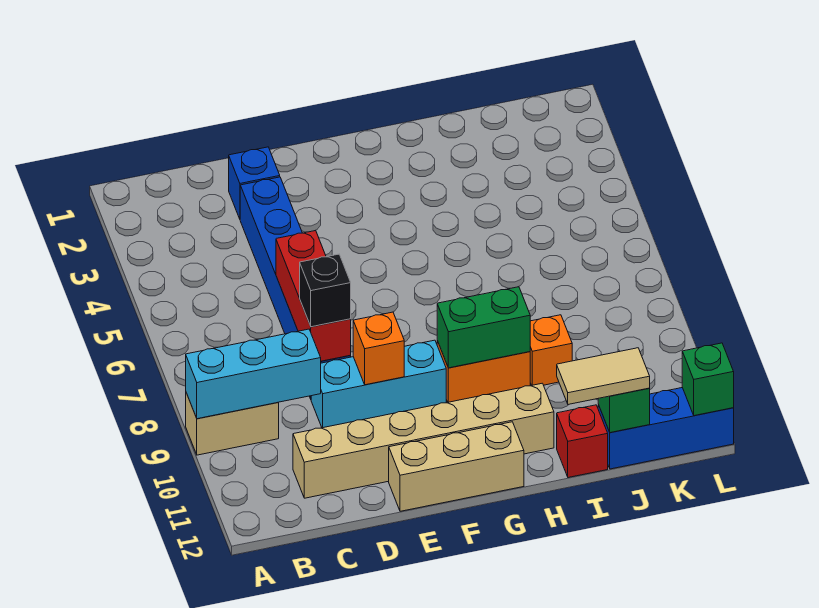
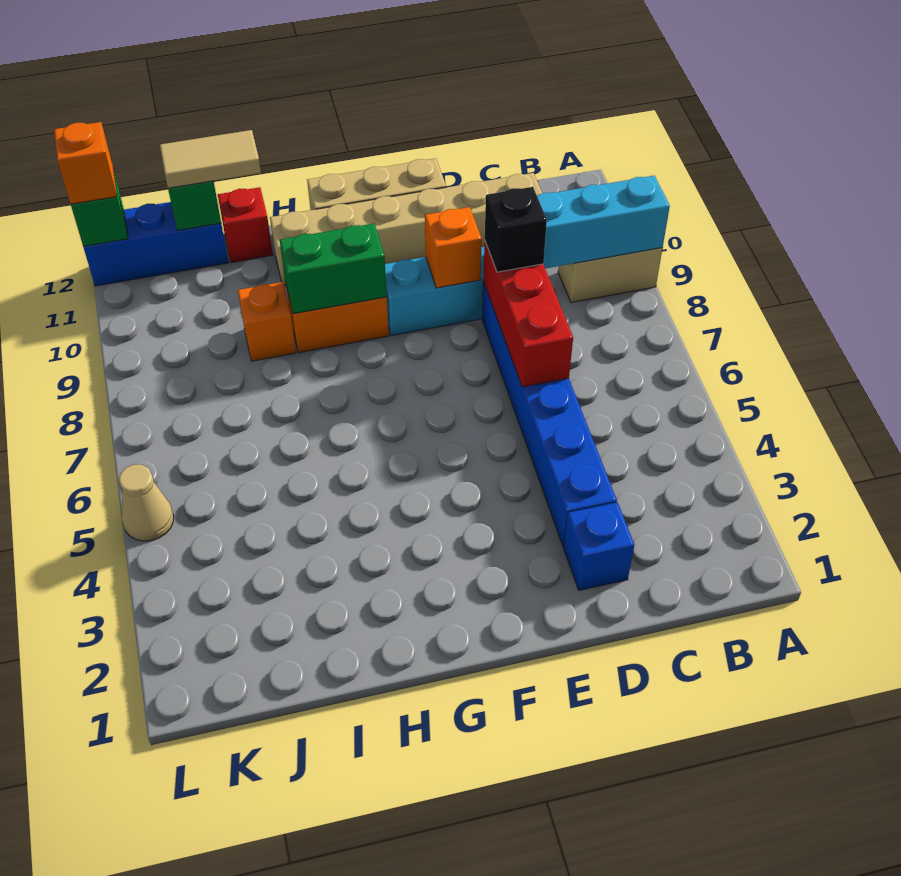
none -> tan cone L5 level 1
none -> orange brick L12 level 3

